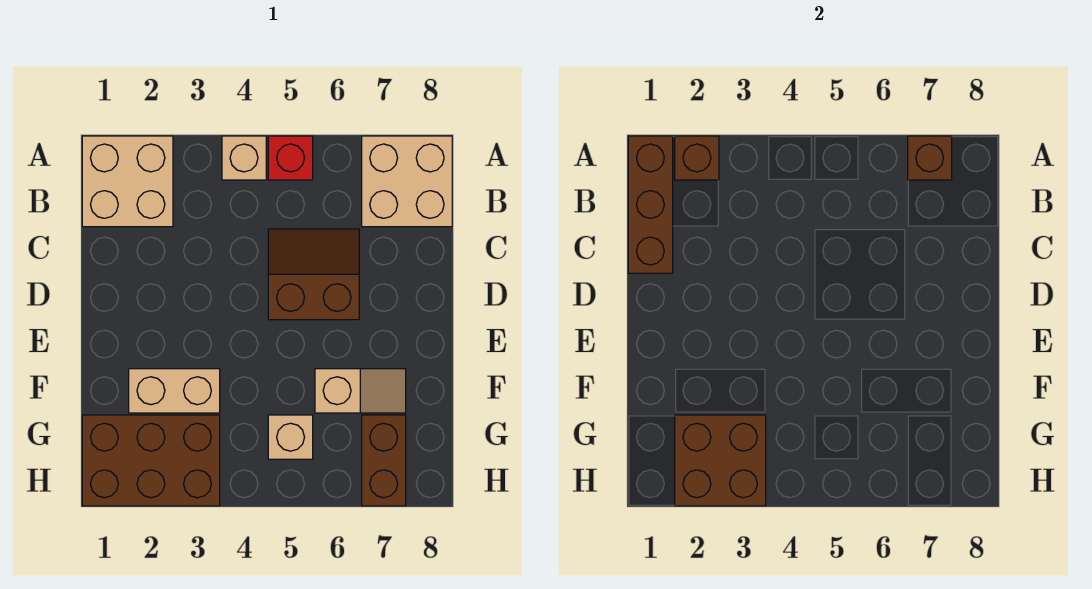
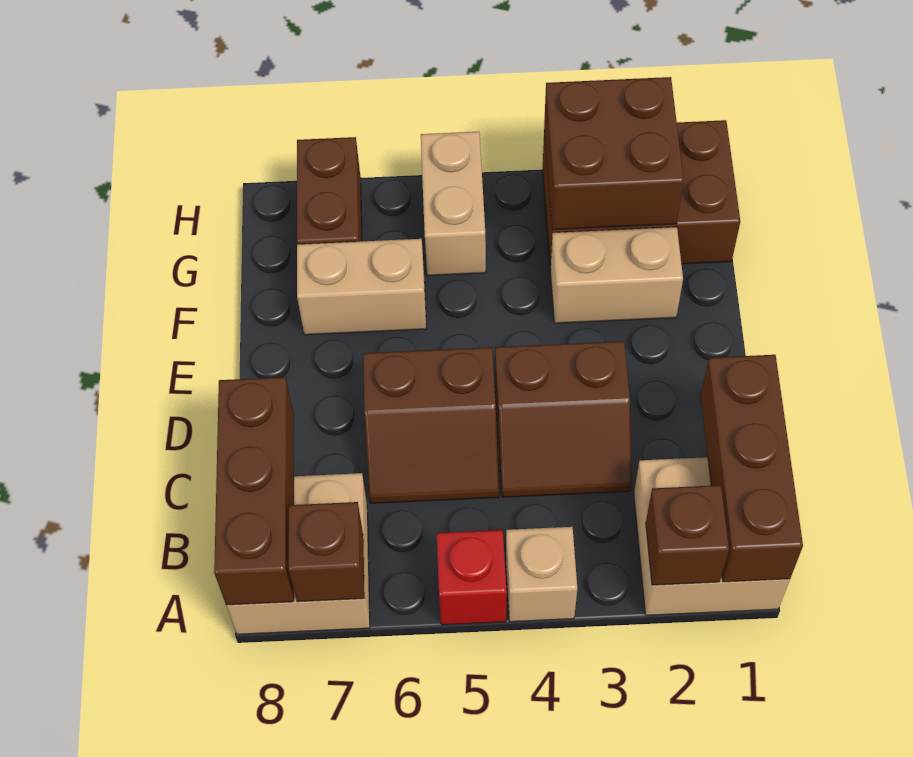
none -> brown brick A8:C8 level 2
none -> brown slope C3:D4 level 1 top D
tan slope F6:F7 level 1 top 6 -> tan brick F6:F7 level 1
tan brick G5 level 1 -> tan brick G5:H5 level 1

